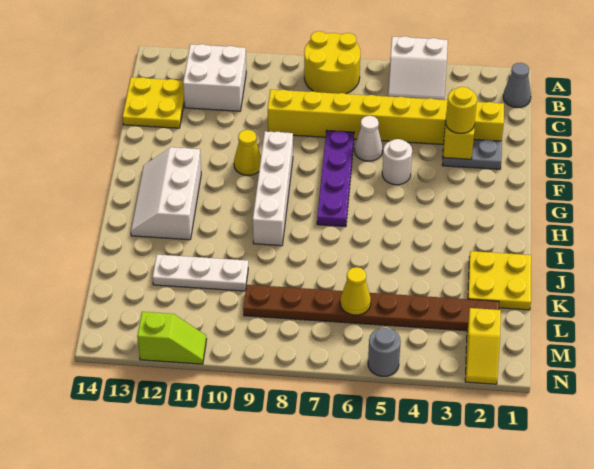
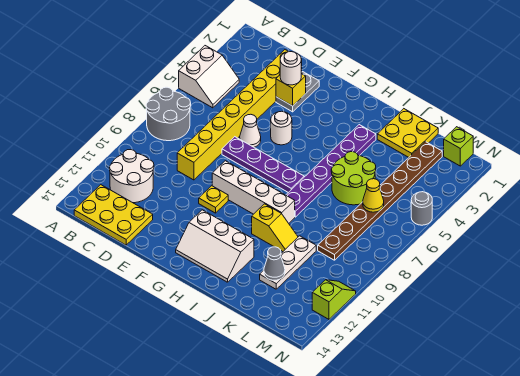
yellow round brick A7:B8 level 1 -> grey round brick A7:B8 level 1
grey cone B1 level 1 -> grey cone K12 level 2
white brick B11:C12 level 1 -> white round brick B11:C12 level 1
yellow plate C13:D14 level 1 -> yellow plate B13:D14 level 1
yellow round brick E3 level 3 -> white round brick E3 level 3
yellow cone F10 level 1 -> yellow plate F10 level 1
none -> purple plate I3:I8 level 1
none -> lime round brick J5:K6 level 1
none -> lime brick M1 level 1
yellow slope M2:N2 level 1 top M -> yellow slope I10:J10 level 1 top I

